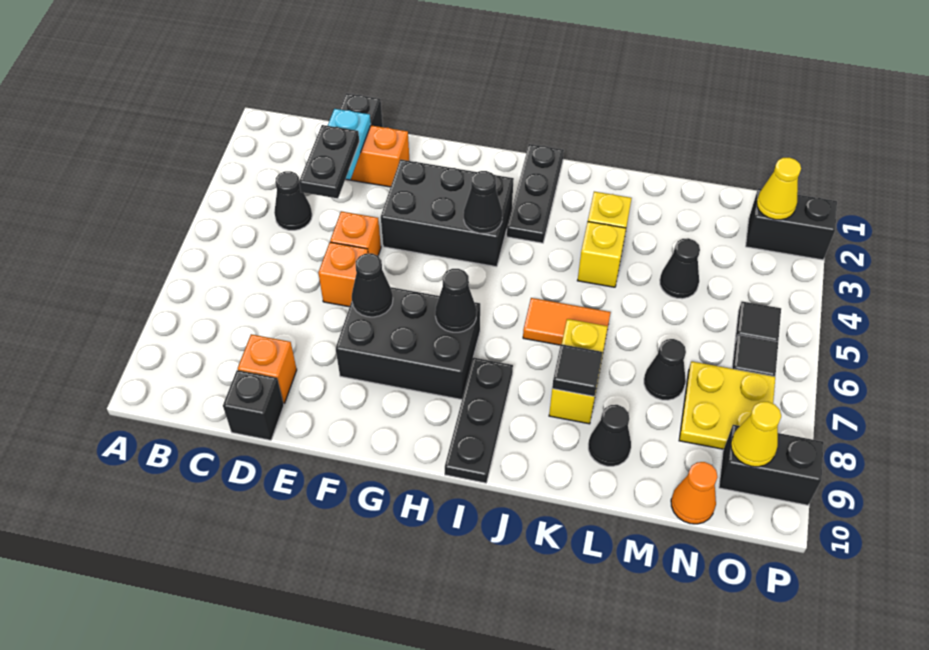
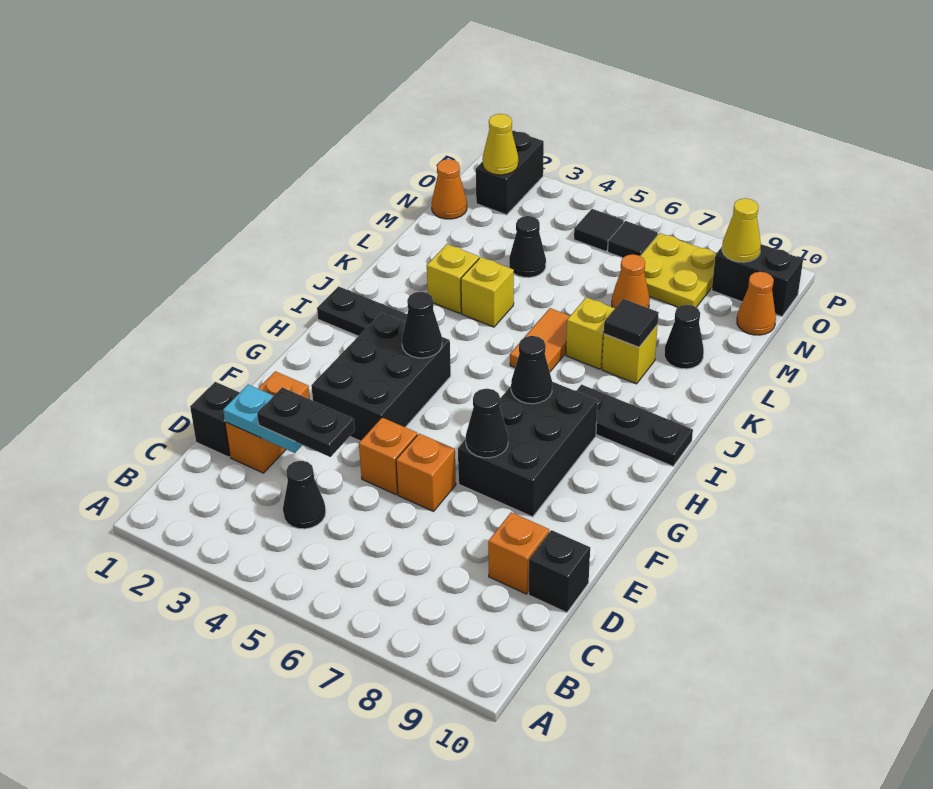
black cone M7 level 1 -> orange cone M7 level 1
none -> orange cone N1 level 1
black brick O9:P9 level 1 -> black brick O9:O10 level 1

